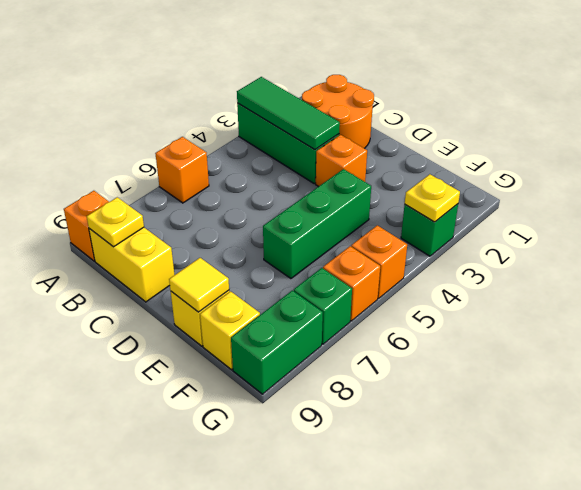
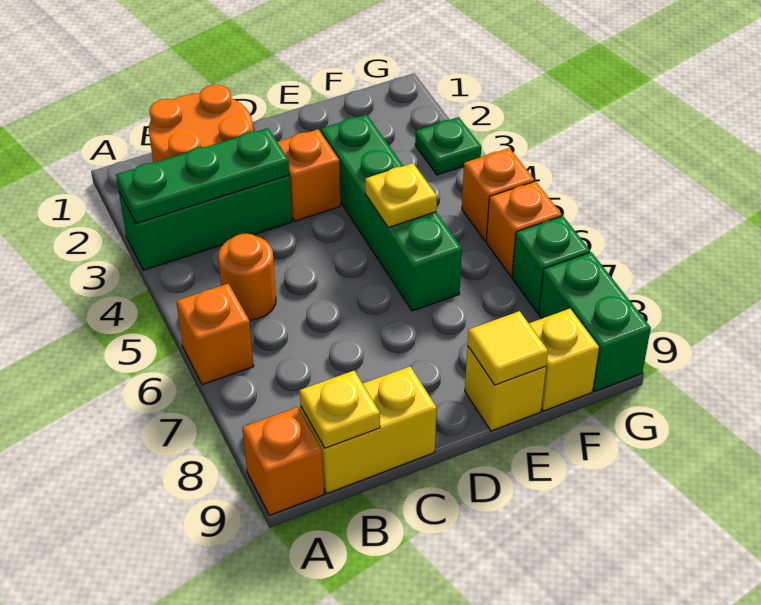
green tile A3:C3 level 2 -> green plate A3:C3 level 2
none -> orange round brick B5 level 1
green brick E4:E6 level 1 -> green brick E3:E6 level 1
green brick G3 level 1 -> green plate G3 level 1
yellow plate G3 level 2 -> yellow plate E5 level 2

